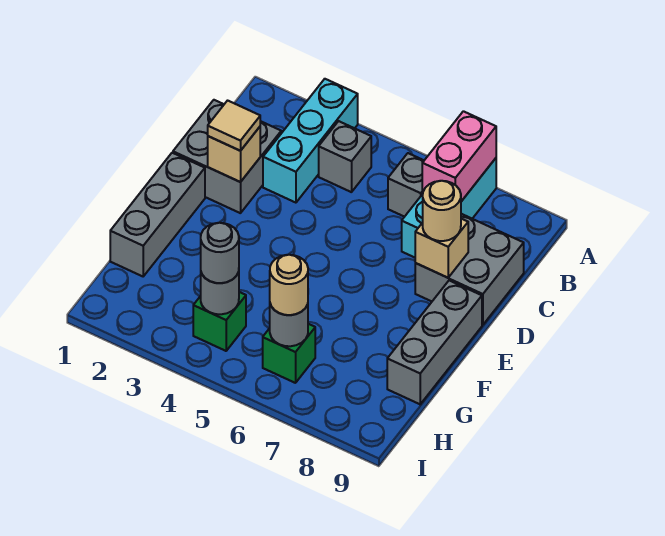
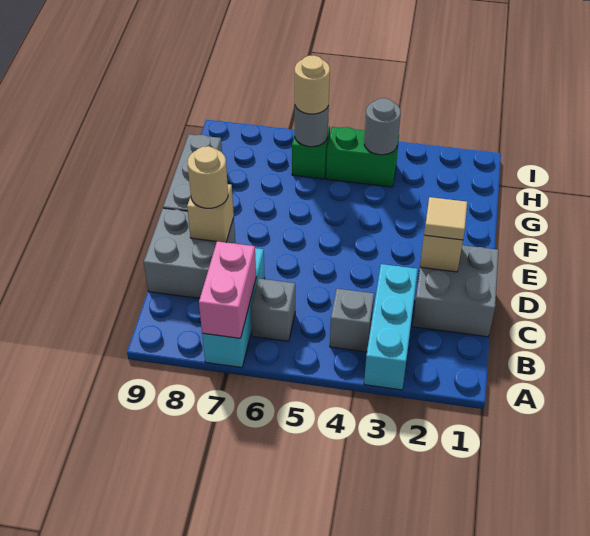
grey brick E1:G1 level 1 -> none
green brick H4 level 1 -> green brick H4:H5 level 1
grey round brick H4 level 3 -> none

